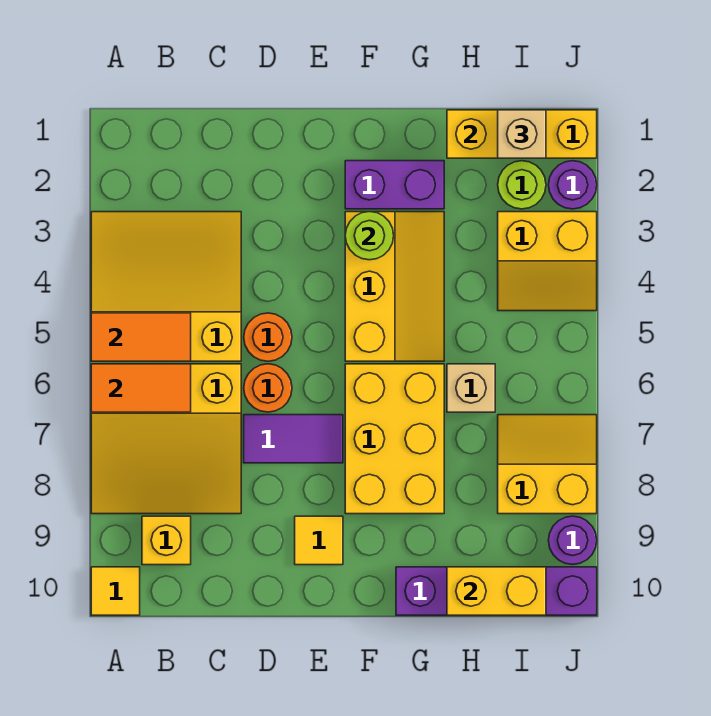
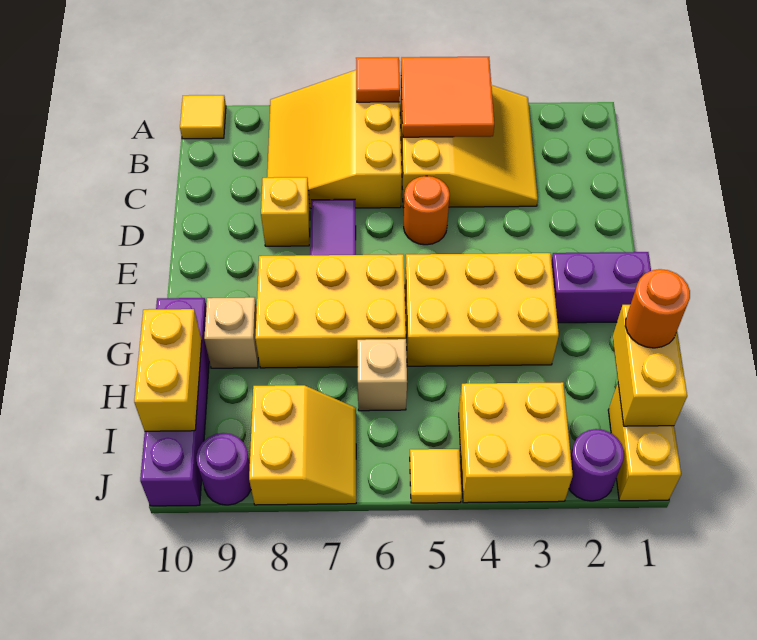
orange tile A5:B5 level 2 -> orange tile A4:B5 level 2
orange tile A6:B6 level 2 -> orange tile A6 level 2
yellow brick B9 level 1 -> yellow brick D8 level 1
orange round brick D6 level 1 -> orange round brick H1 level 3
yellow tile E9 level 1 -> yellow tile J5 level 1
purple brick F2:G2 level 1 -> purple brick F1:F2 level 1
yellow slope F3:G5 level 1 top F -> yellow brick F3:G5 level 1
lime round brick F3 level 2 -> none
tan brick I1 level 3 -> tan brick G9 level 1
lime round brick I2 level 1 -> none
yellow slope I3:J4 level 1 top 3 -> yellow brick I3:J4 level 1

